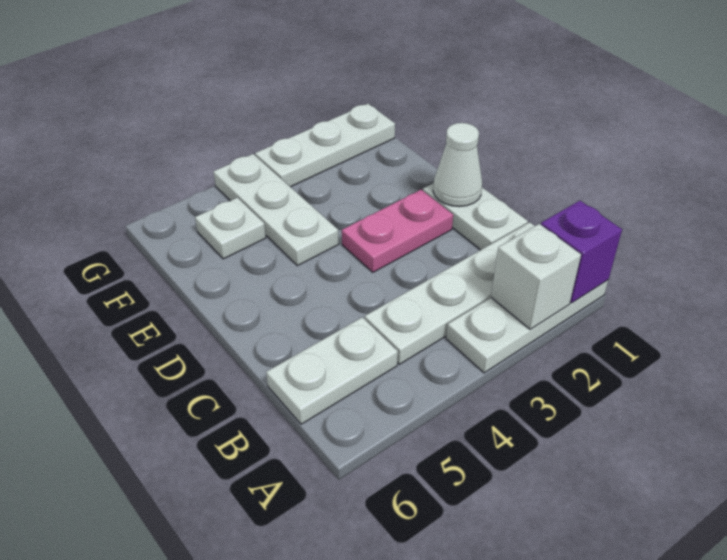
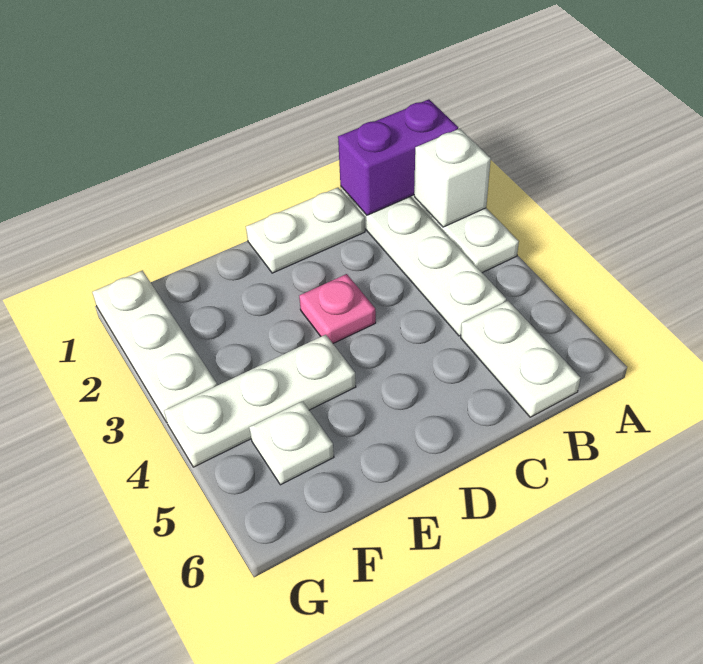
purple brick A1 level 2 -> purple brick A1:B1 level 2
white cone D1 level 2 -> none
pink plate D2:D3 level 1 -> pink plate D3 level 1

